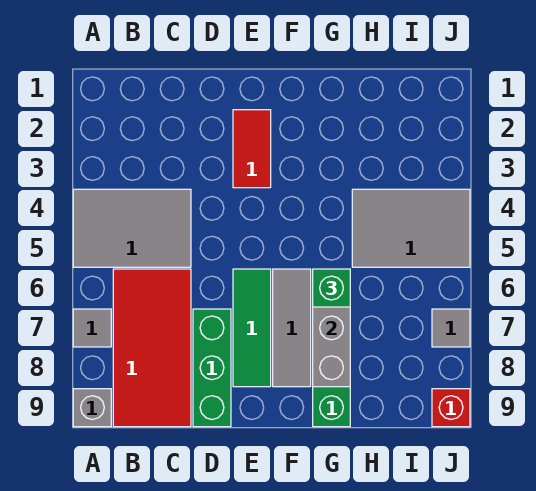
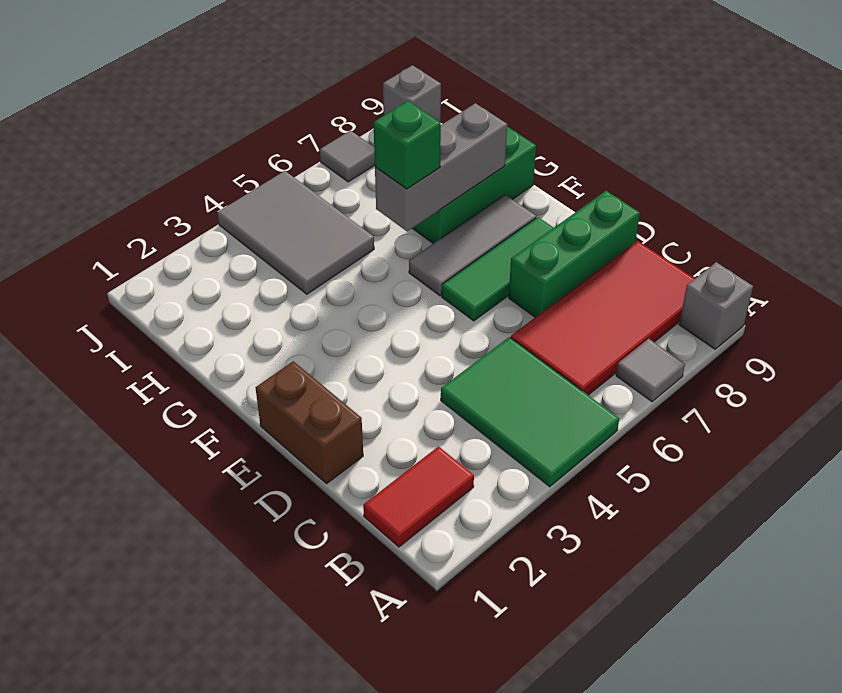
grey tile A4:C5 level 1 -> green tile A4:C5 level 1
none -> brown brick D1:E1 level 1
red tile E2:E3 level 1 -> red tile B1:B2 level 1
red brick J9 level 1 -> grey brick J9 level 1

